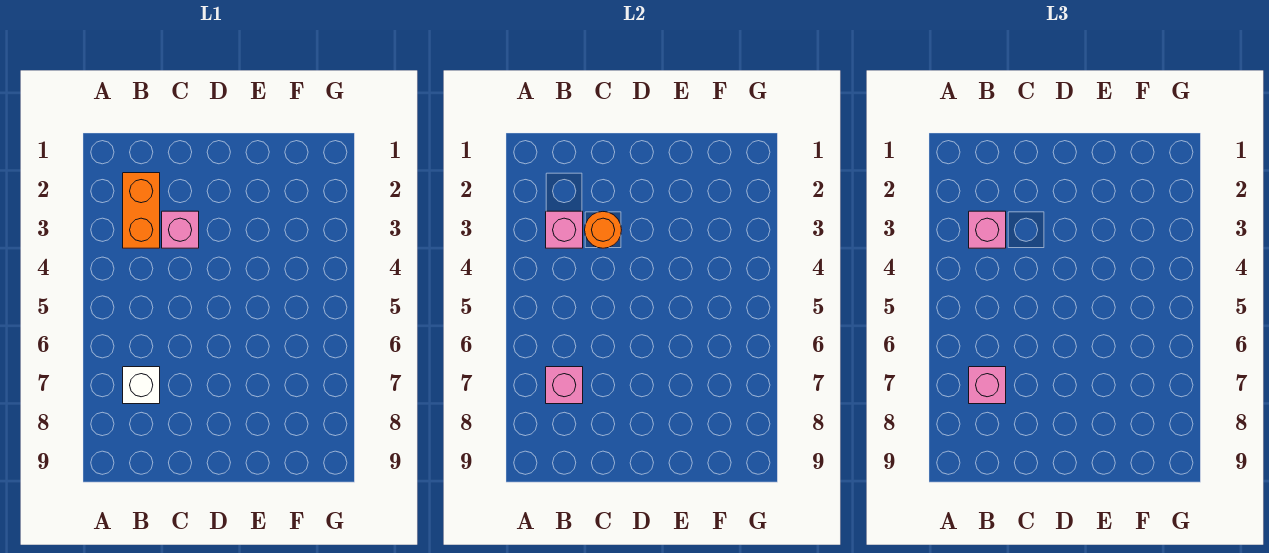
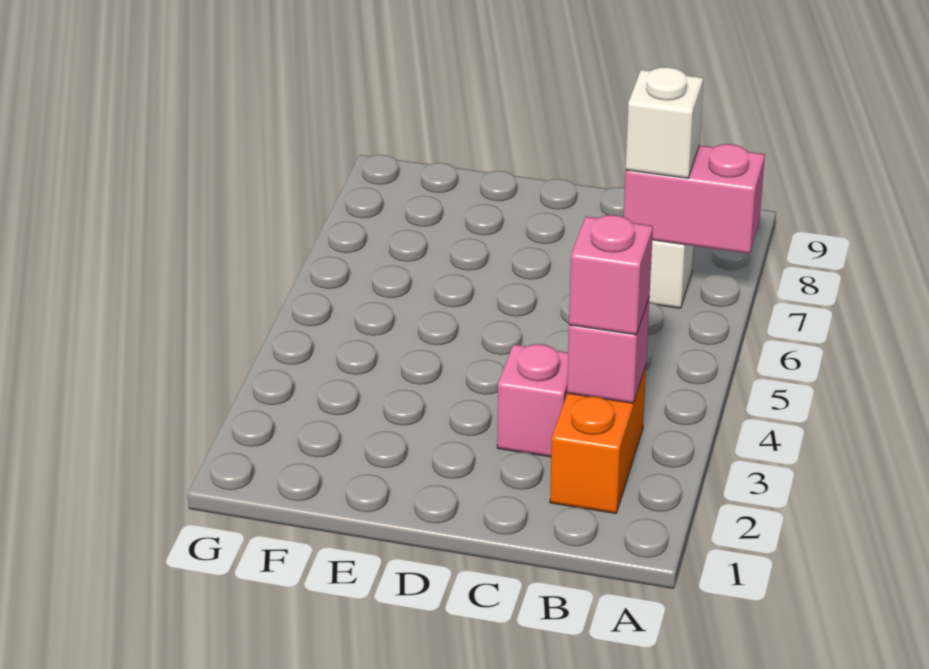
pink brick B7 level 2 -> pink brick A7:B7 level 2
pink brick B7 level 3 -> white brick B7 level 3
orange round brick C3 level 2 -> none

